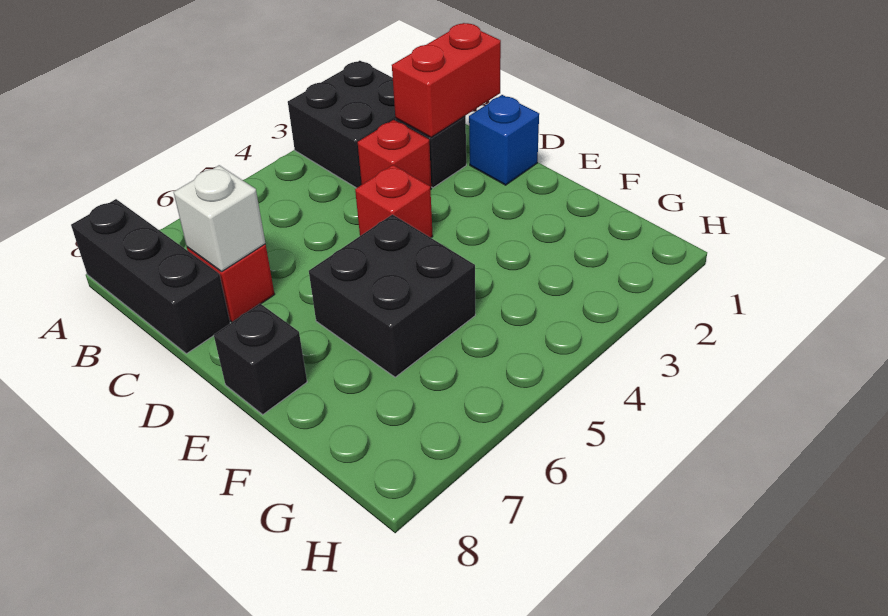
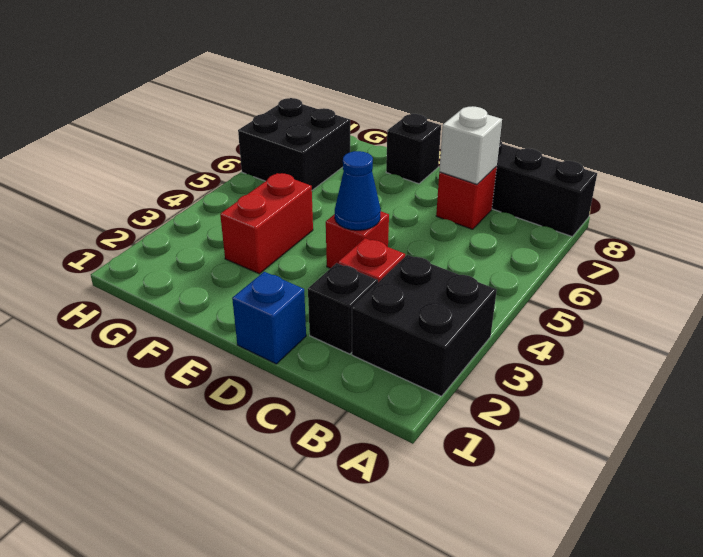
red brick C1:C2 level 2 -> red brick F3:F4 level 1
none -> blue cone D4 level 2
black brick E5:F6 level 1 -> black brick G6:H7 level 1

